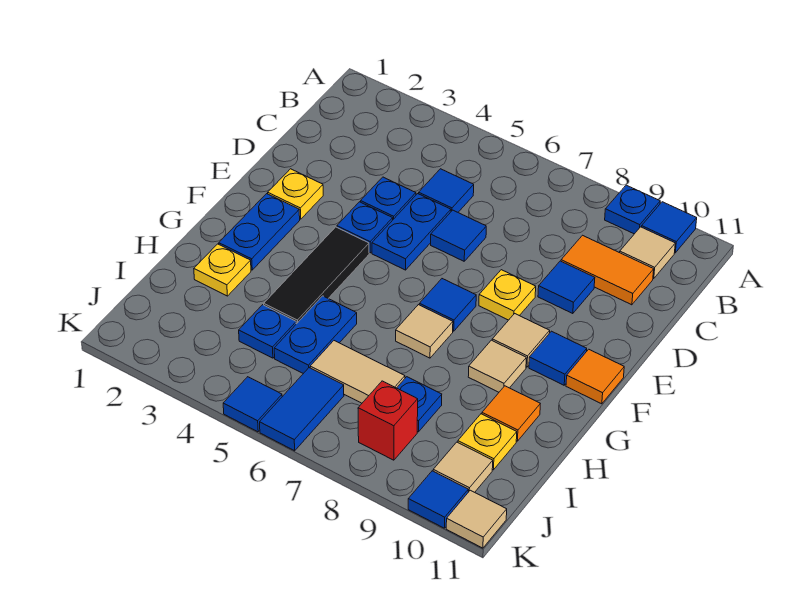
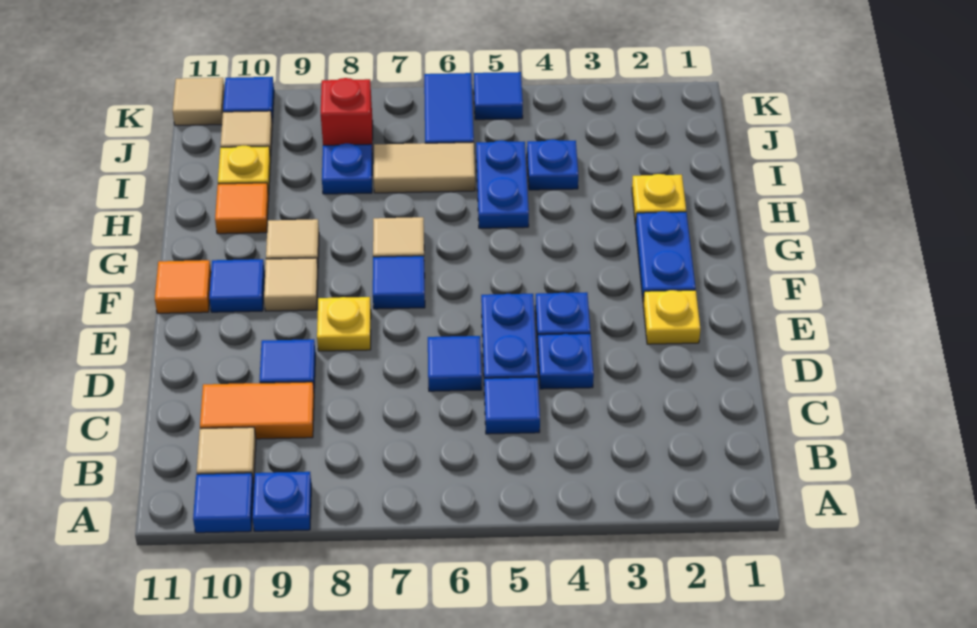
black tile F4:H4 level 1 -> none

